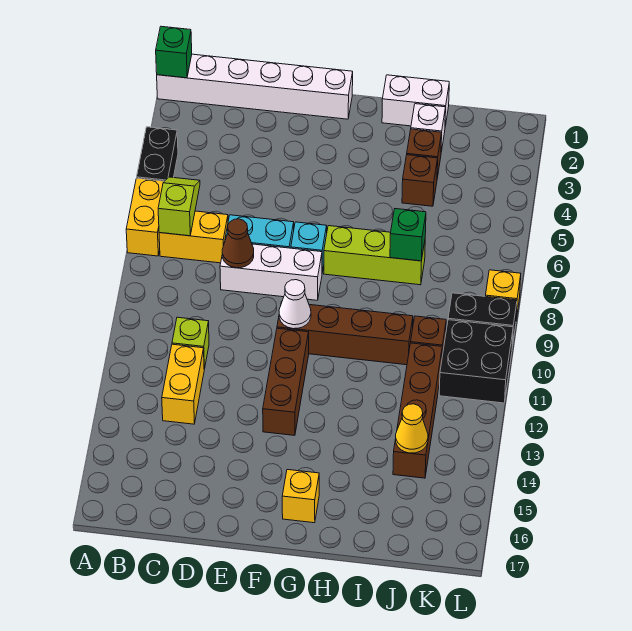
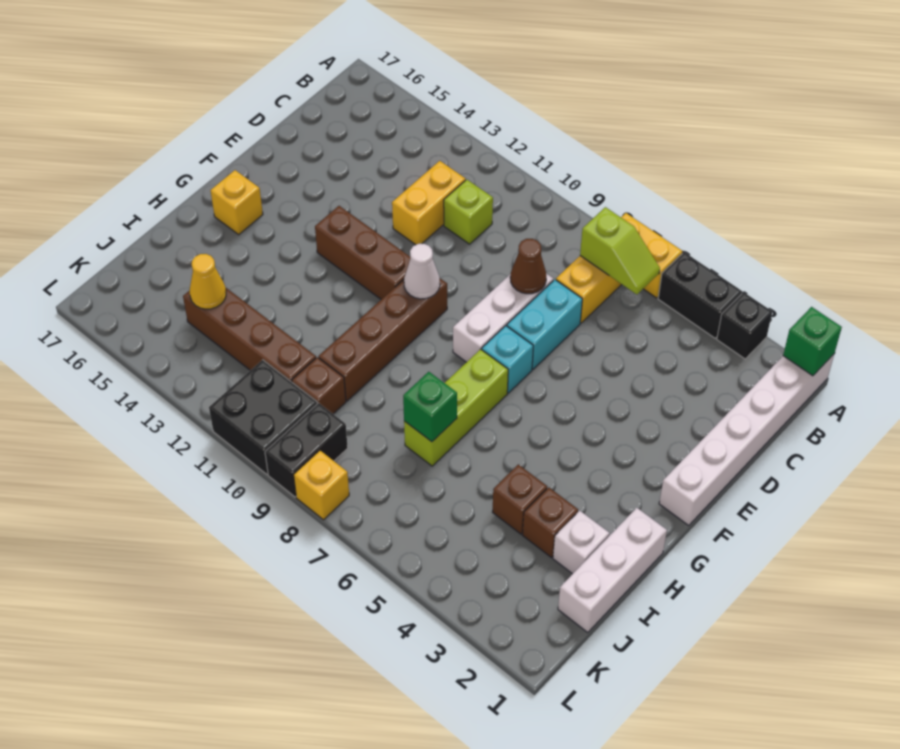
none -> black brick A3 level 1
yellow brick C12:C13 level 1 -> yellow brick C12:D12 level 1
white brick H1:I1 level 1 -> white brick H1:J1 level 1

